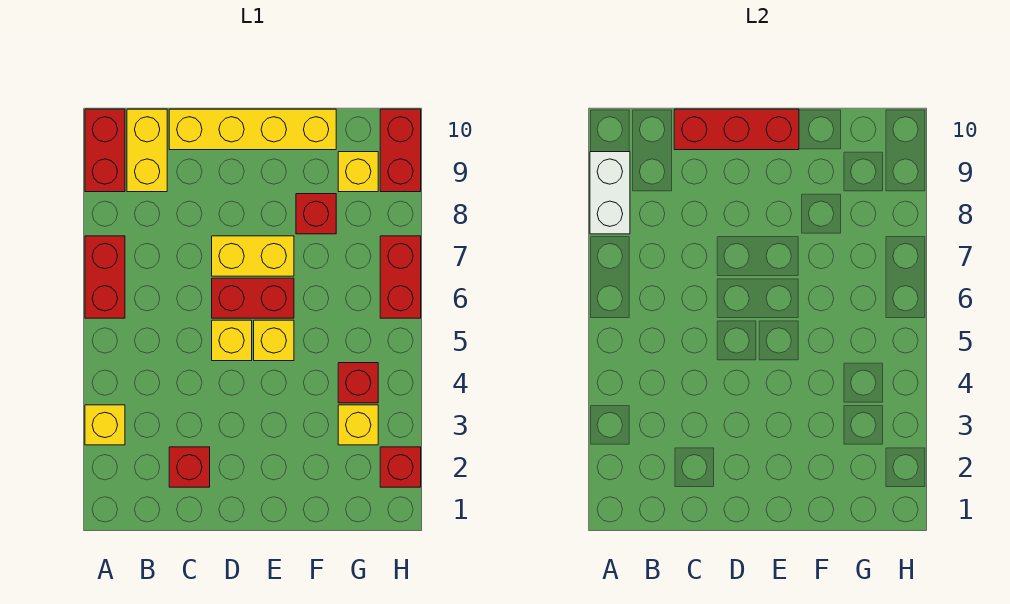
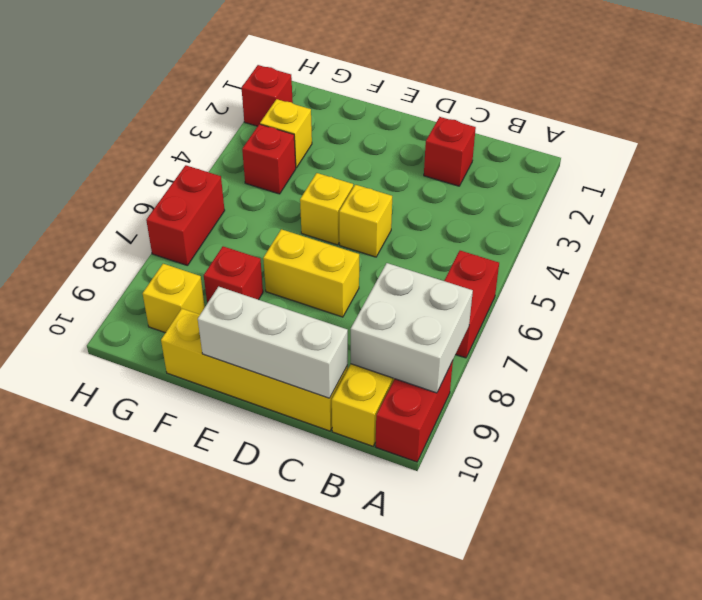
yellow brick A3 level 1 -> none
white brick A8:A9 level 2 -> white brick A8:B9 level 2
red brick C10:E10 level 2 -> white brick C10:E10 level 2
red brick D6:E6 level 1 -> none
red brick H9:H10 level 1 -> none

